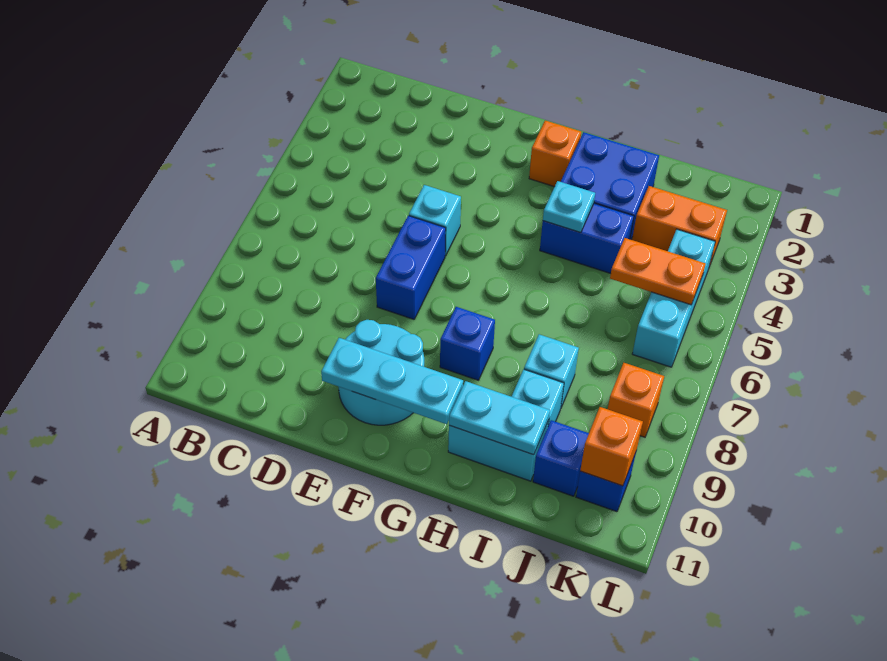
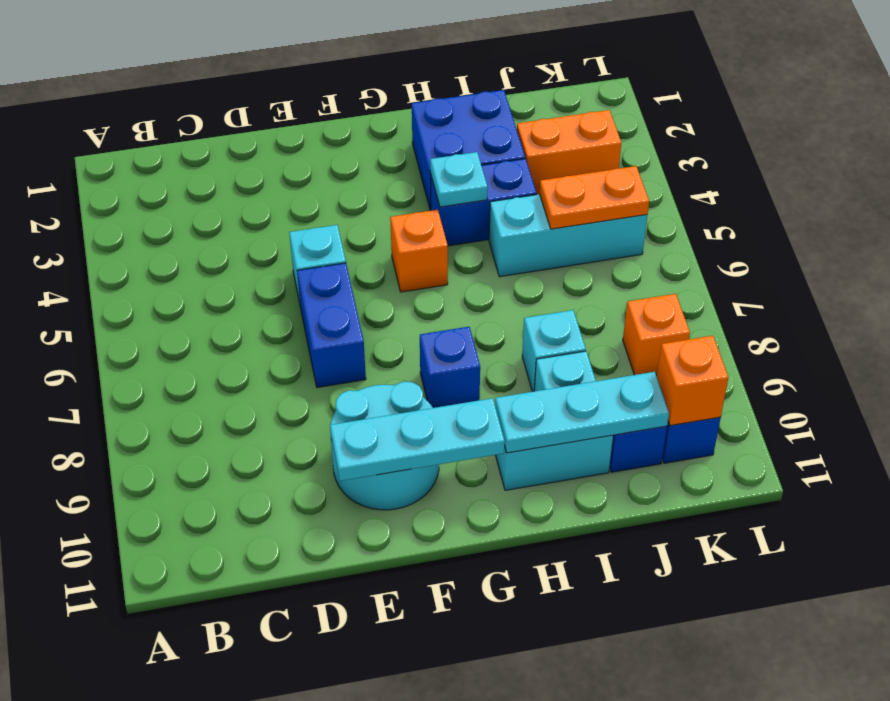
orange brick G2 level 1 -> orange brick G5 level 1
cyan plate H10:I10 level 2 -> cyan plate H10:J10 level 2
cyan brick K4:K6 level 1 -> cyan brick I5:K5 level 1

